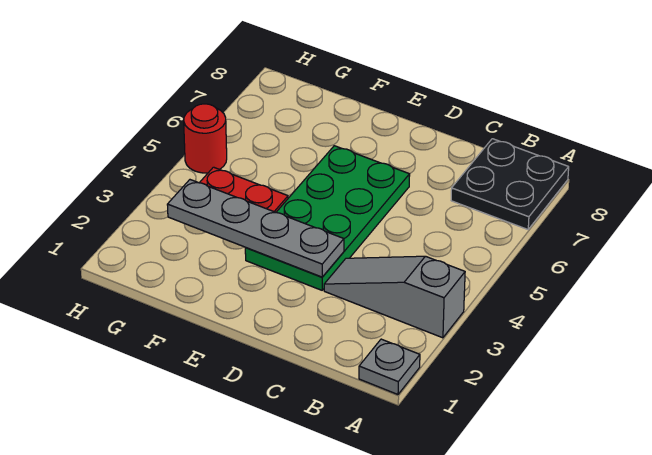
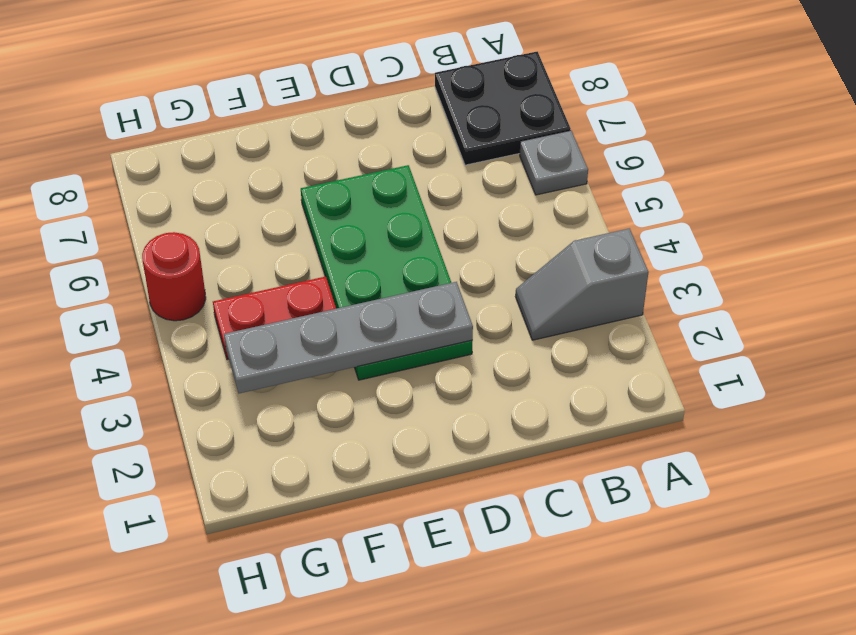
grey plate A1 level 1 -> grey plate A6 level 1
grey slope A3:C3 level 1 top A -> grey slope A3:B3 level 1 top A

